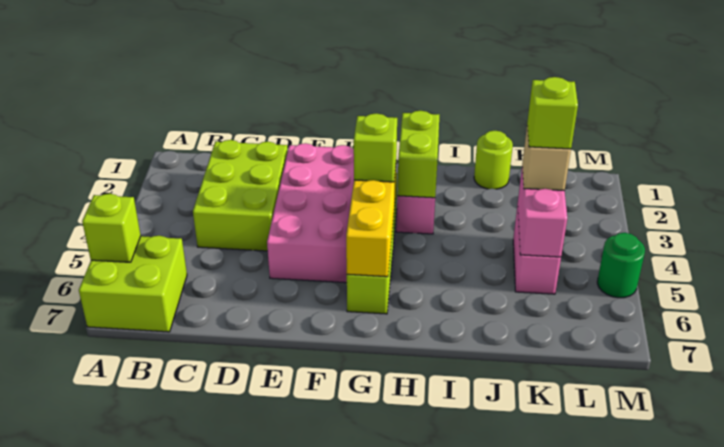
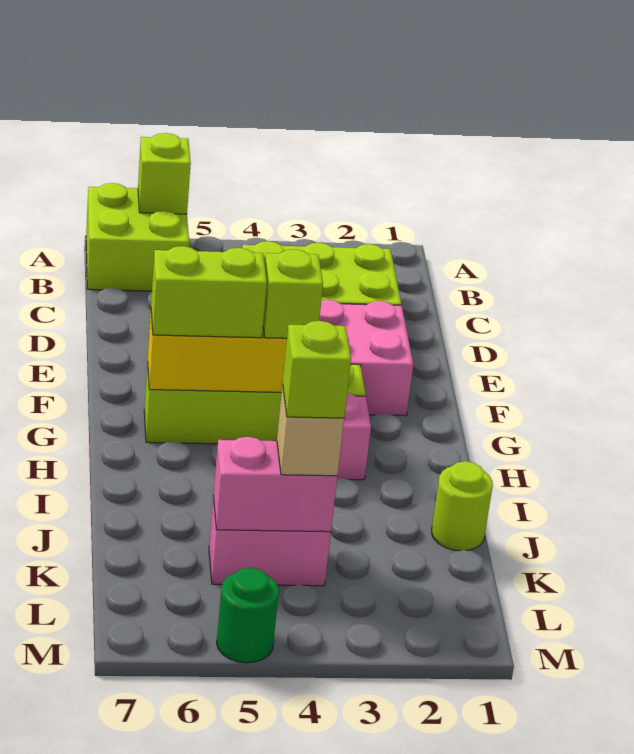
lime brick H2:H3 level 2 -> lime brick G5:G6 level 3

